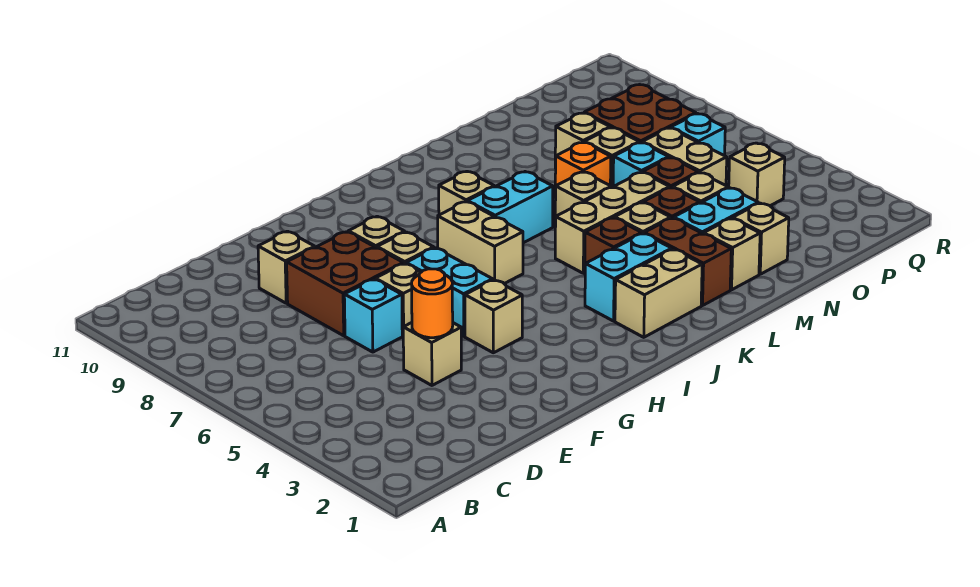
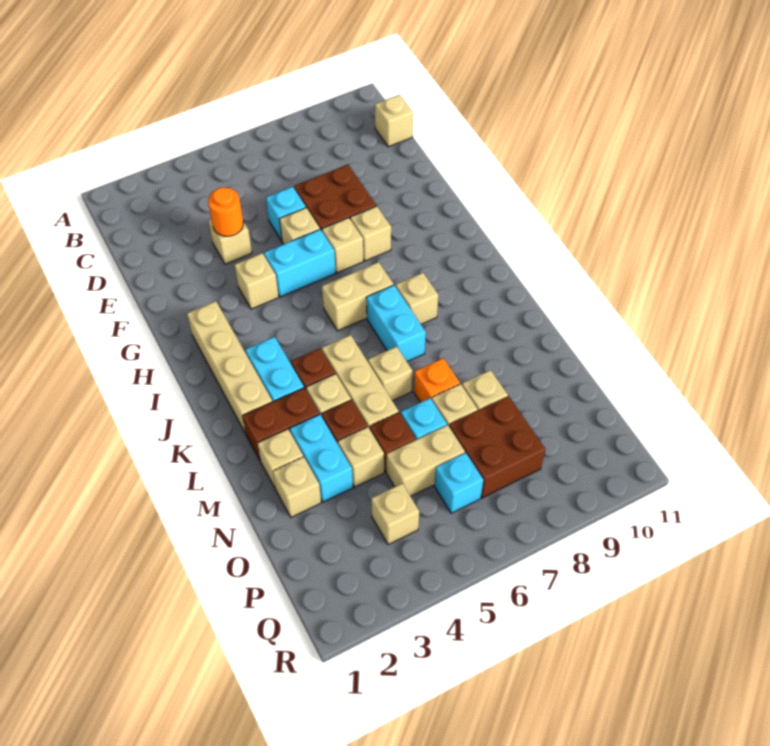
tan brick E9 level 1 -> tan brick C11 level 1
tan brick J2:K2 level 1 -> tan brick H2:K2 level 1

